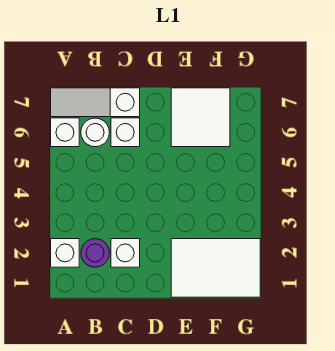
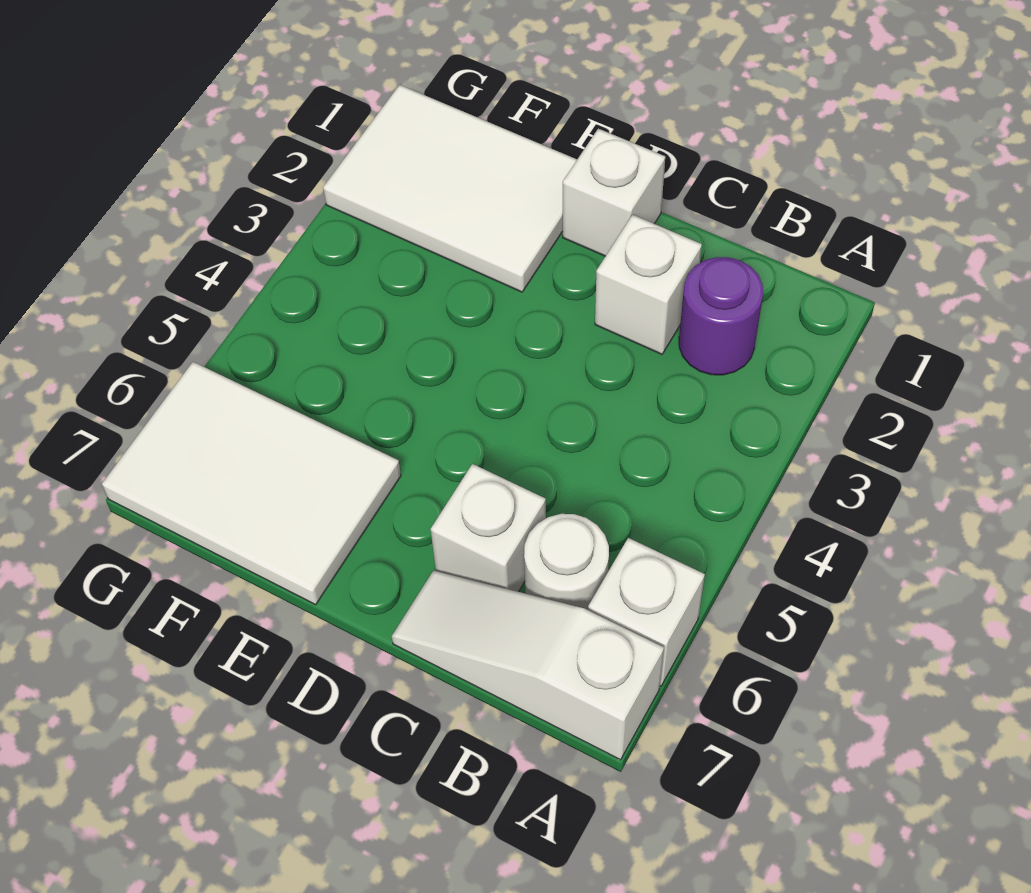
white brick A2 level 1 -> white brick D1 level 1
white slope A7:C7 level 1 top C -> white slope A7:C7 level 1 top A
white tile E6:F7 level 1 -> white tile E6:G7 level 1

